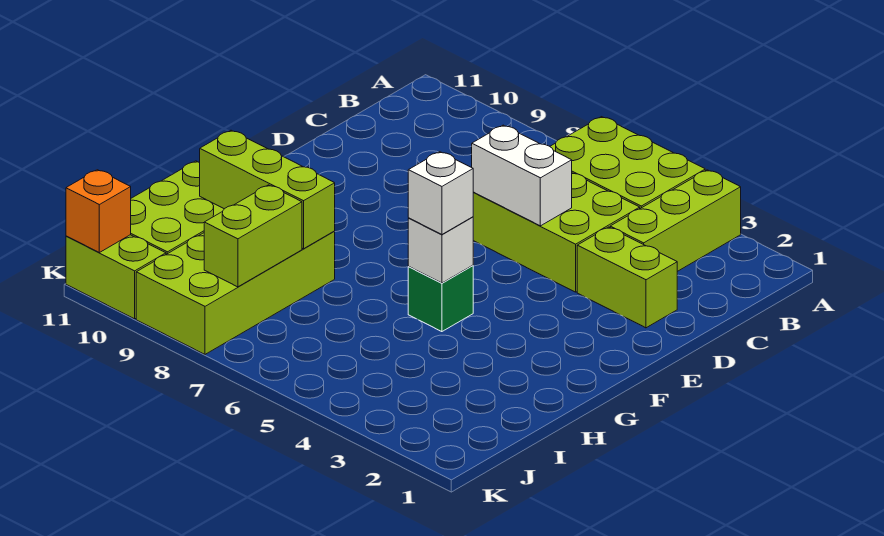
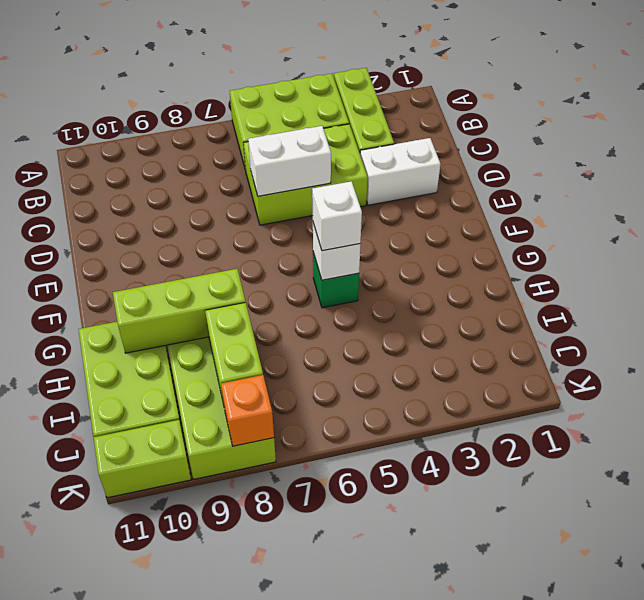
lime brick D2:D3 level 1 -> white brick D2:D3 level 1
orange brick K11 level 2 -> orange brick K8 level 2

